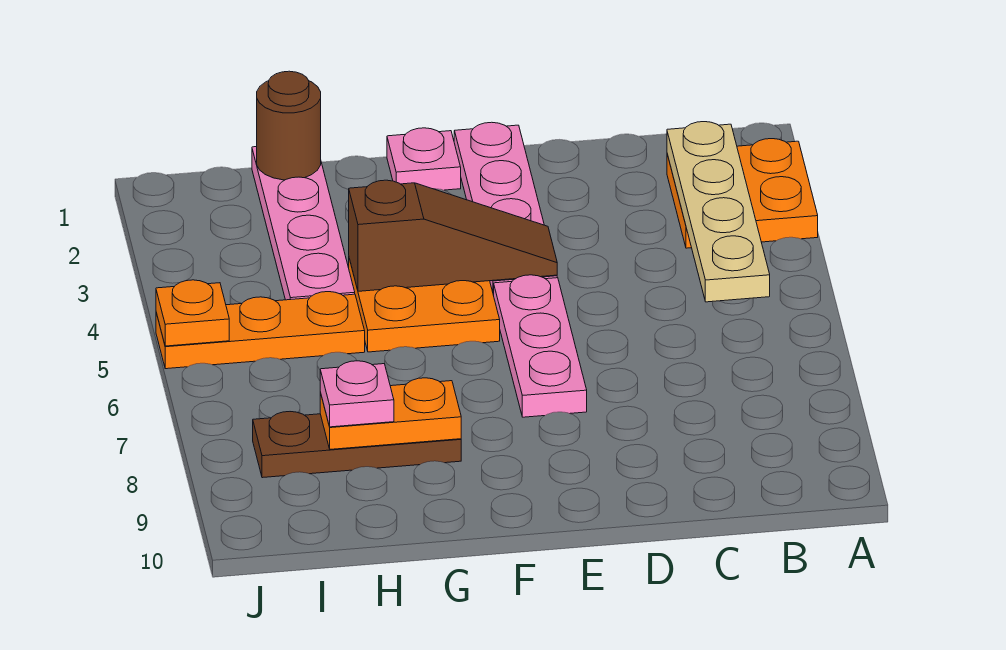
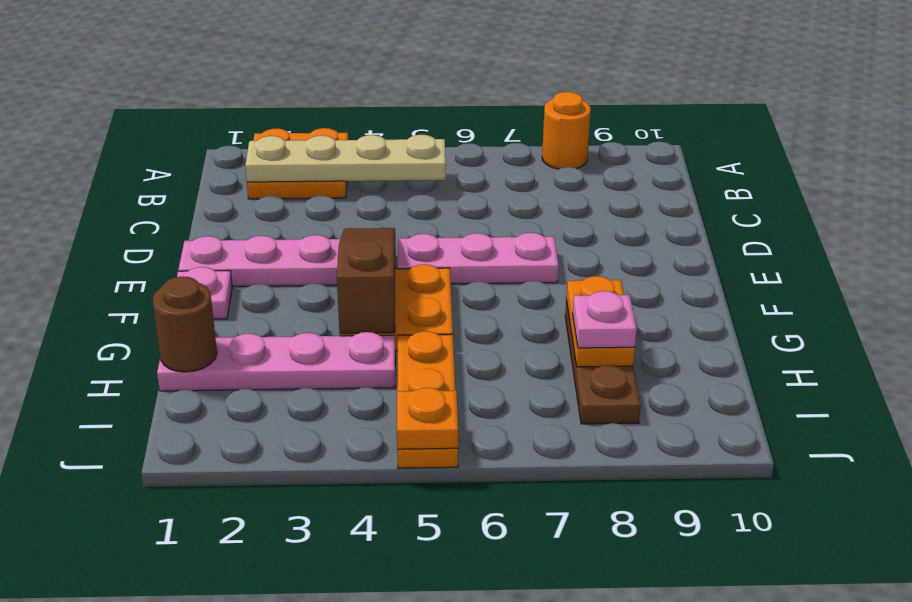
none -> orange round brick A8 level 1

